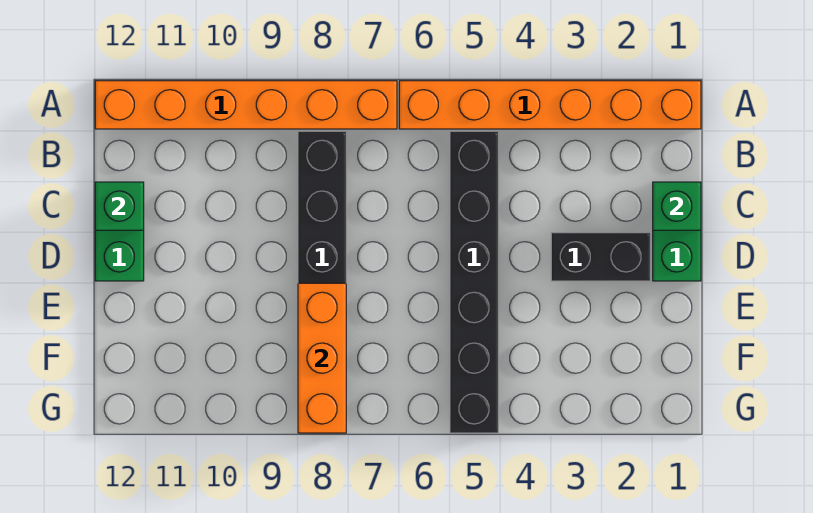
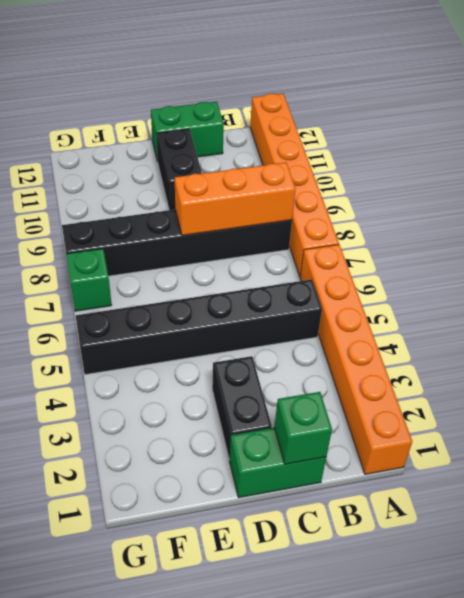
green brick C12 level 2 -> green brick G7 level 1
none -> black brick D10:D11 level 1
orange brick E8:G8 level 2 -> orange brick B8:D8 level 2

